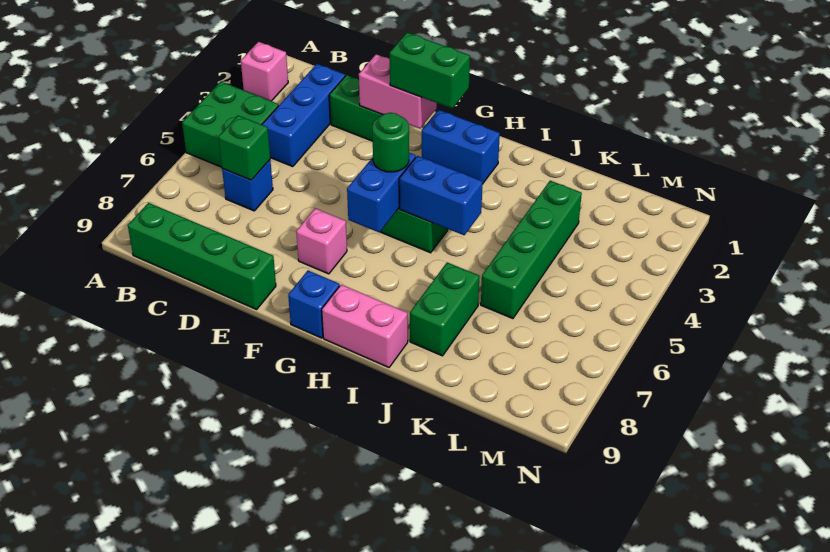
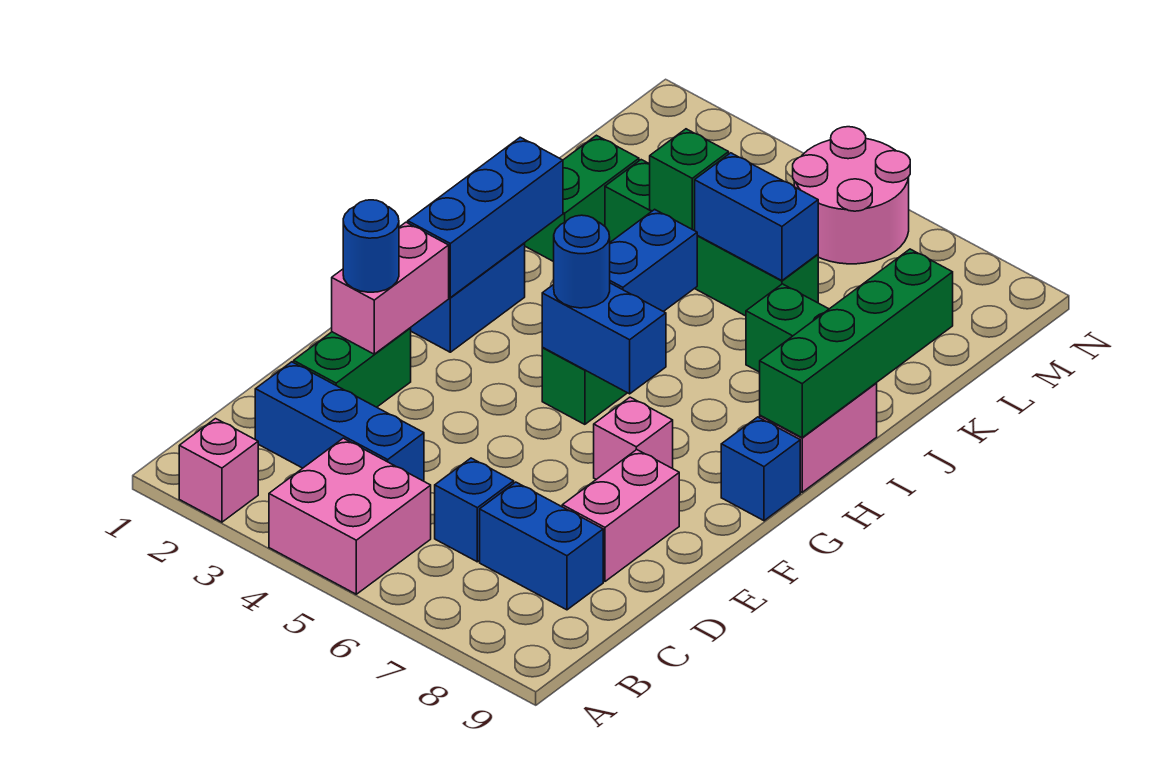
green brick A4:B5 level 1 -> pink brick A4:B5 level 1
green brick B9:E9 level 1 -> green brick H9:K9 level 2
green brick C6 level 2 -> green brick K4 level 2
none -> blue brick C7:C8 level 1
none -> pink brick D8:E8 level 1
none -> blue round brick E2 level 3
green brick F2:G2 level 3 -> green brick J2:K2 level 1
none -> blue brick G2:I2 level 2
green round brick G5 level 3 -> blue round brick G5 level 3
none -> blue brick K5:K6 level 2
none -> pink round brick M5:N6 level 1

